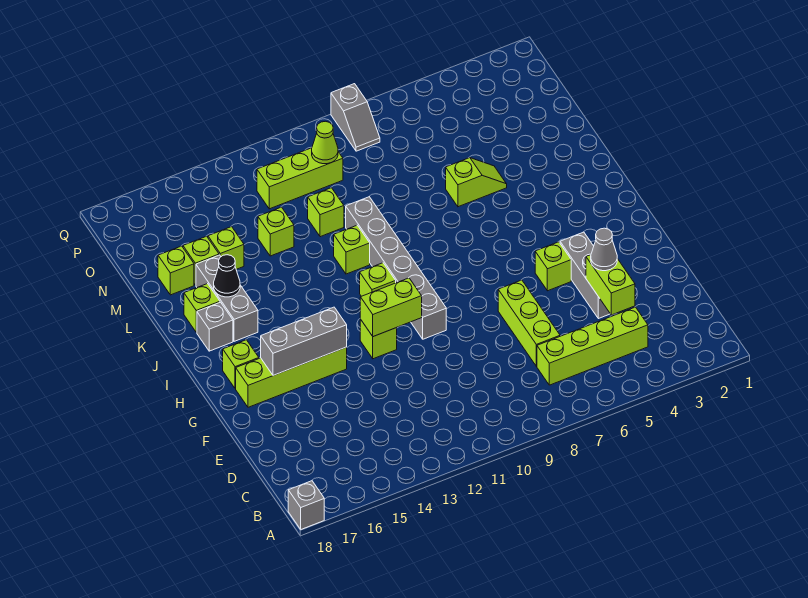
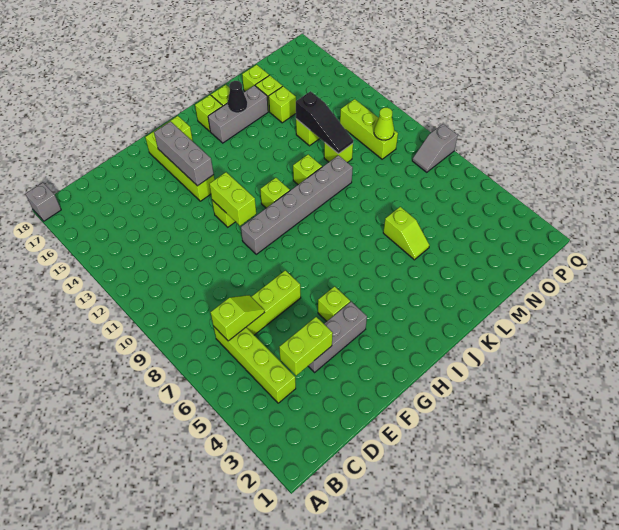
none -> lime slope C7:D7 level 2 top C
grey cone E4 level 3 -> none
grey brick J17 level 1 -> lime brick J17 level 1
none -> black slope M11:M13 level 2 top 13

